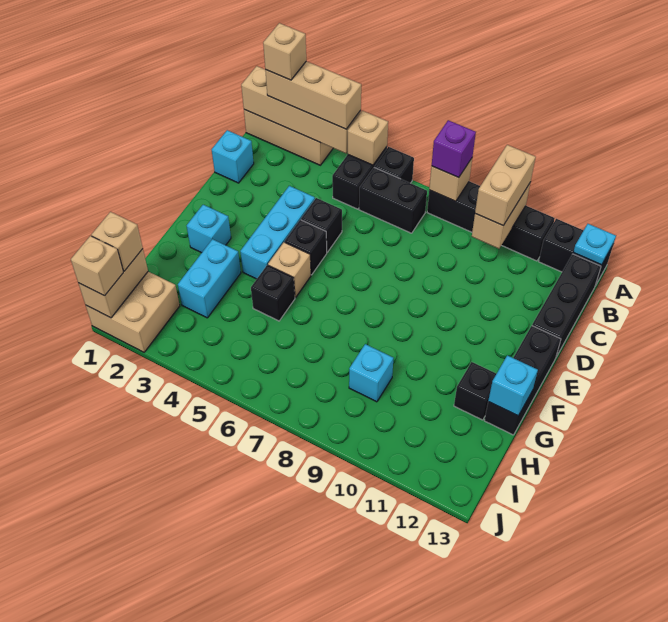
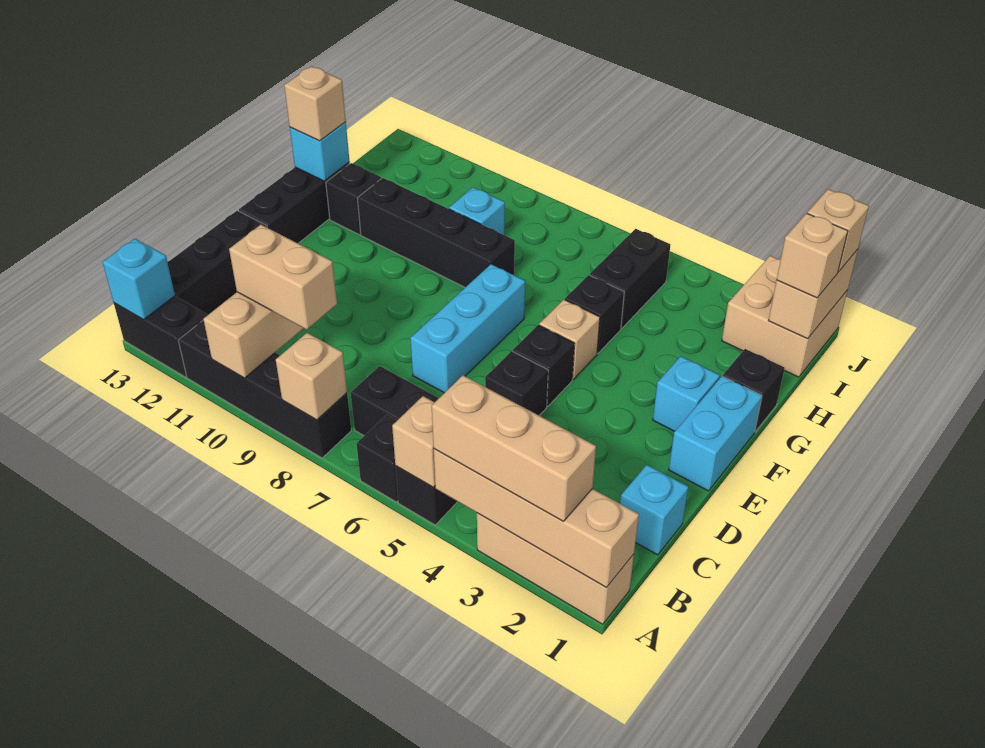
tan brick A2 level 4 -> tan brick G13 level 3
purple brick A8 level 3 -> none
tan brick A10:B10 level 3 -> tan brick B9:B10 level 3
cyan plate A13 level 2 -> cyan brick A13 level 2
cyan brick D4:F4 level 1 -> cyan brick D7:F7 level 1
none -> black brick G1 level 1
cyan brick G3:H3 level 1 -> cyan brick E1:F1 level 1
none -> black brick G8:G11 level 1
none -> black brick H5:I5 level 1

